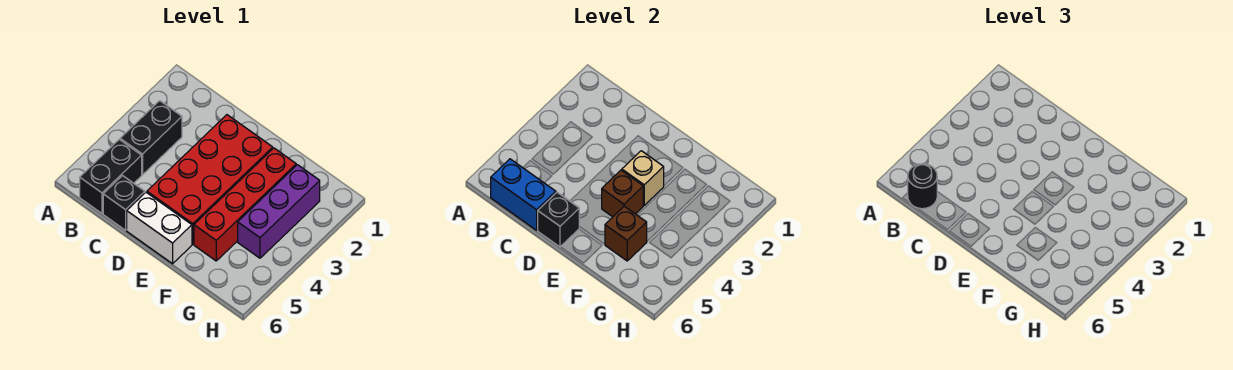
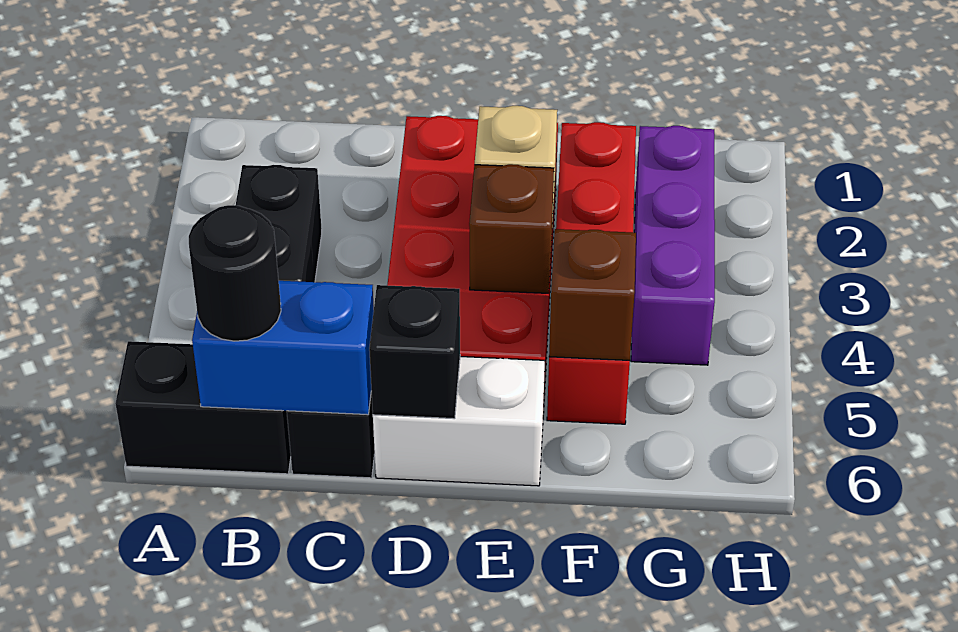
black brick B5:B6 level 1 -> black brick A6:B6 level 1

